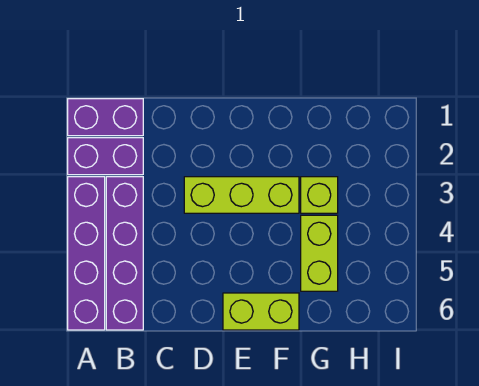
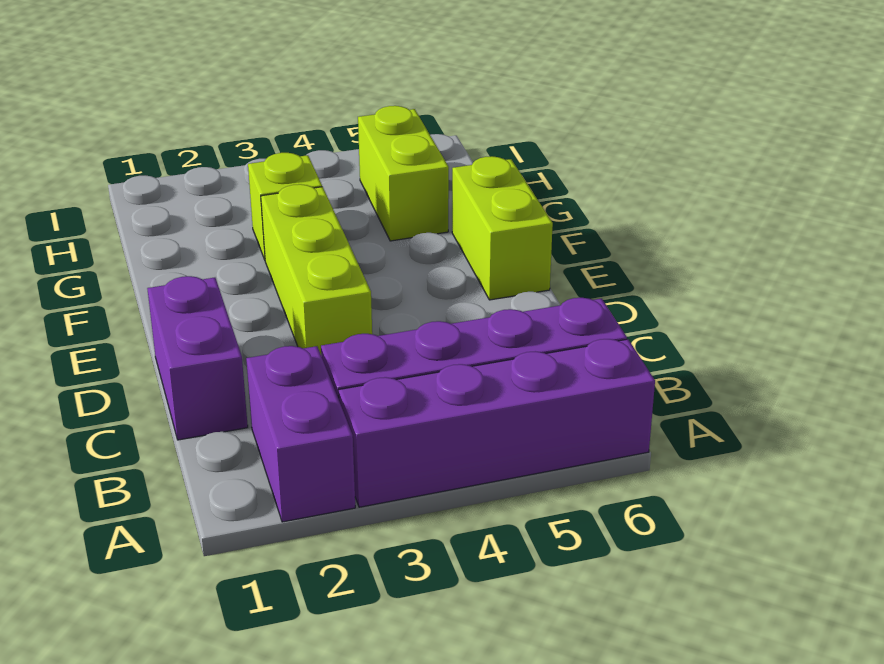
purple brick A1:B1 level 1 -> purple brick C1:D1 level 1
lime brick G4:G5 level 1 -> lime brick G5:H5 level 1

